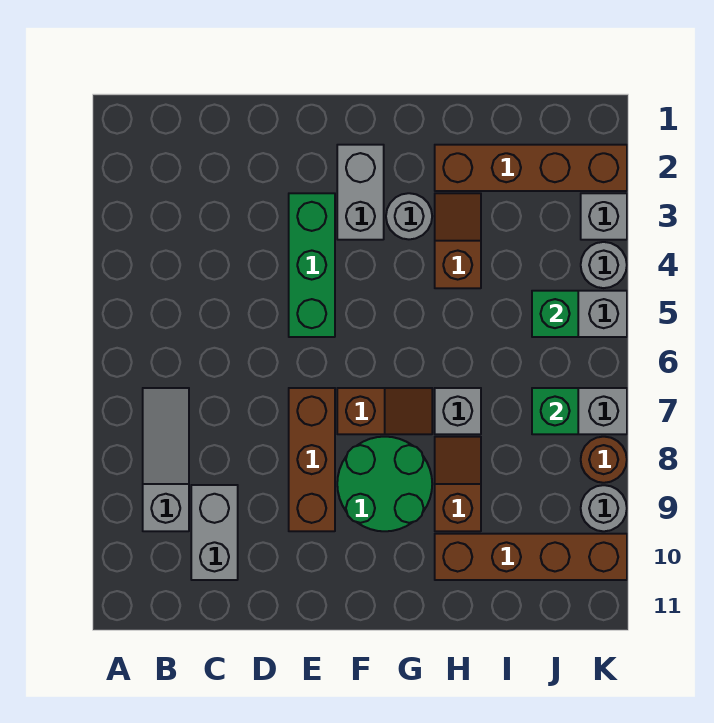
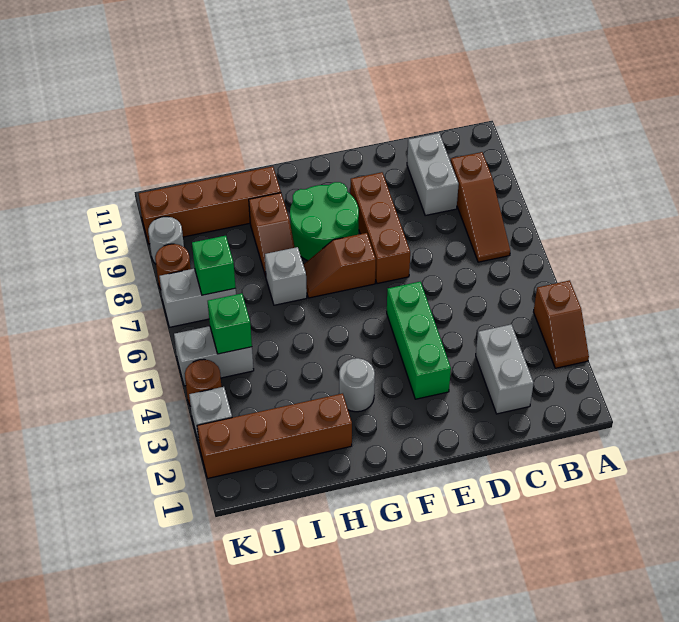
grey slope B7:B9 level 1 top 9 -> brown slope B7:B9 level 1 top 9
grey brick F2:F3 level 1 -> grey brick C2:C3 level 1
brown slope H3:H4 level 1 top 4 -> brown slope A3:A4 level 1 top 4
grey round brick K4 level 1 -> brown round brick K4 level 1

